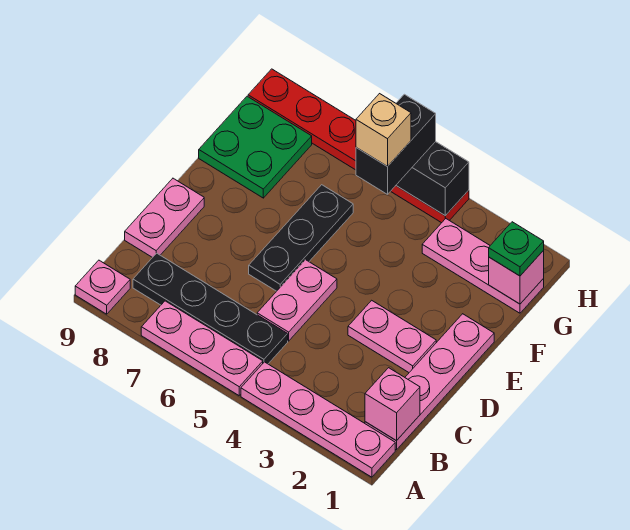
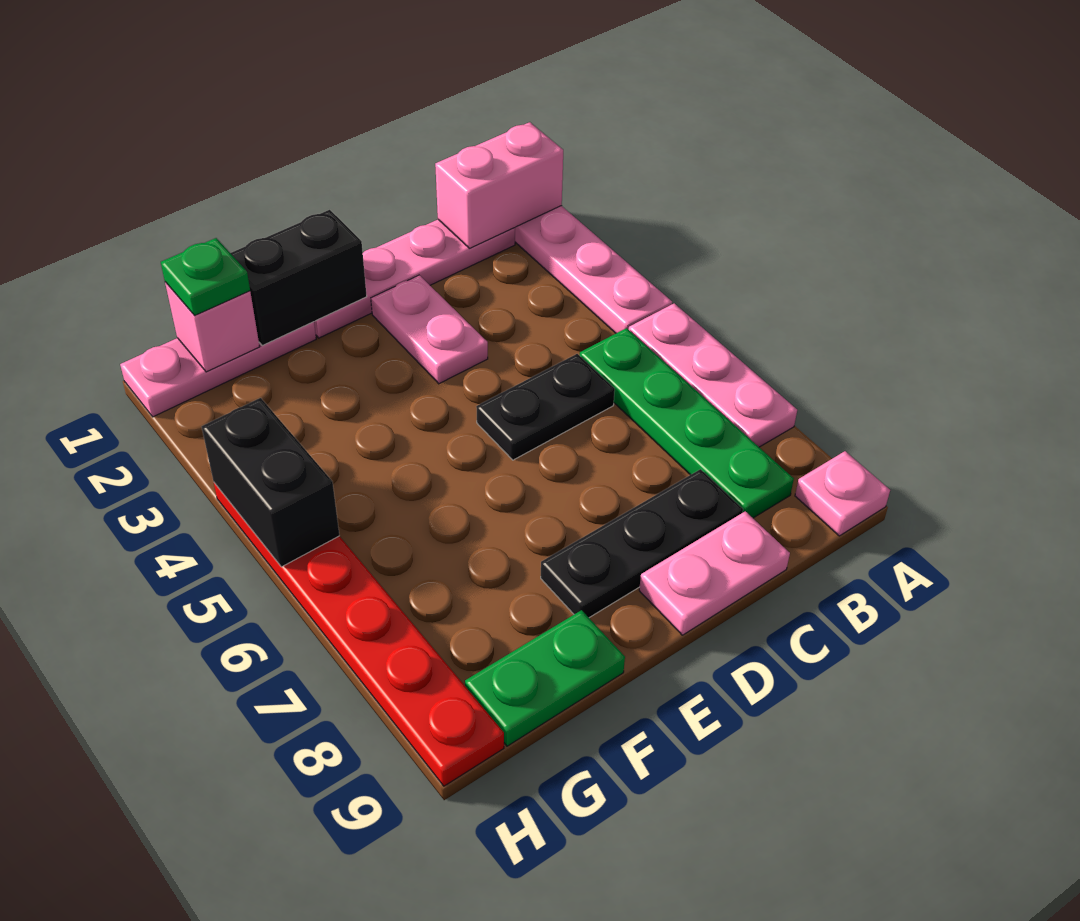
pink brick B1 level 2 -> pink brick A1:B1 level 2
black plate B5:B8 level 1 -> green plate B5:B8 level 1
pink plate C5:D5 level 1 -> black plate C5:D5 level 1
black plate D6:F6 level 1 -> black plate C8:E8 level 1
green plate F8:G9 level 1 -> green plate F9:G9 level 1
pink plate G1:G3 level 1 -> pink plate F1:H1 level 1
black brick G5:H5 level 3 -> black brick E1:F1 level 2
tan brick G5 level 4 -> none

